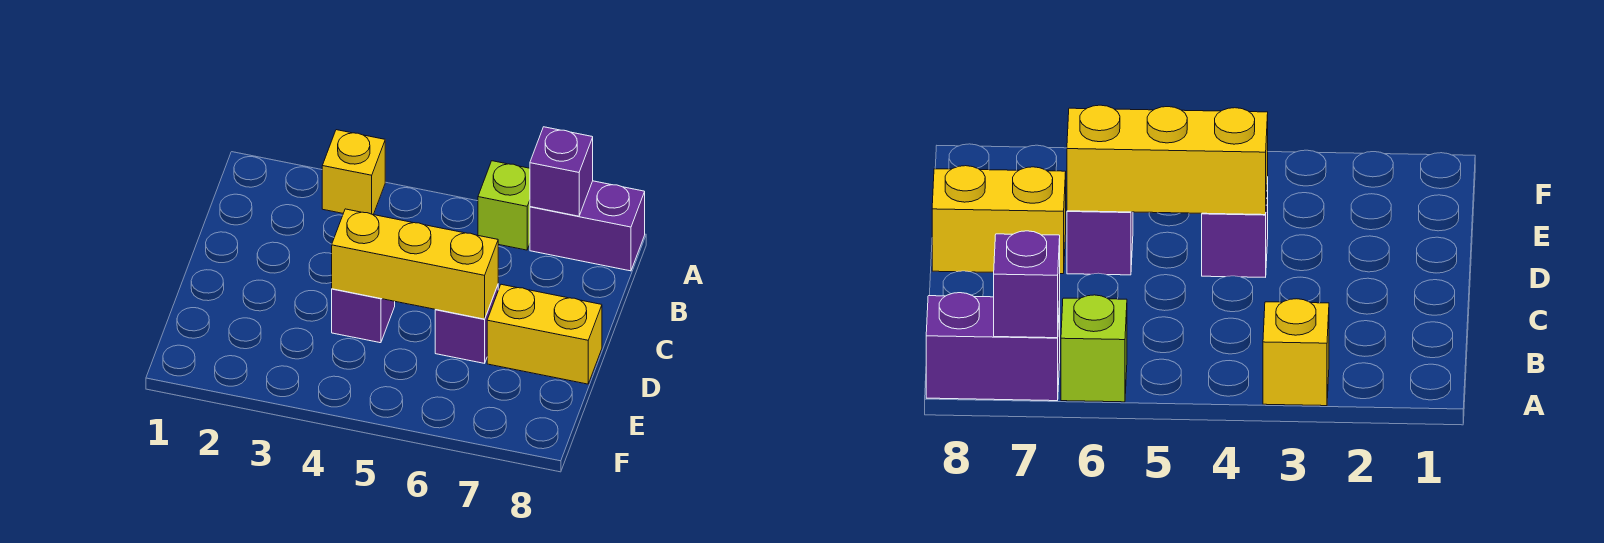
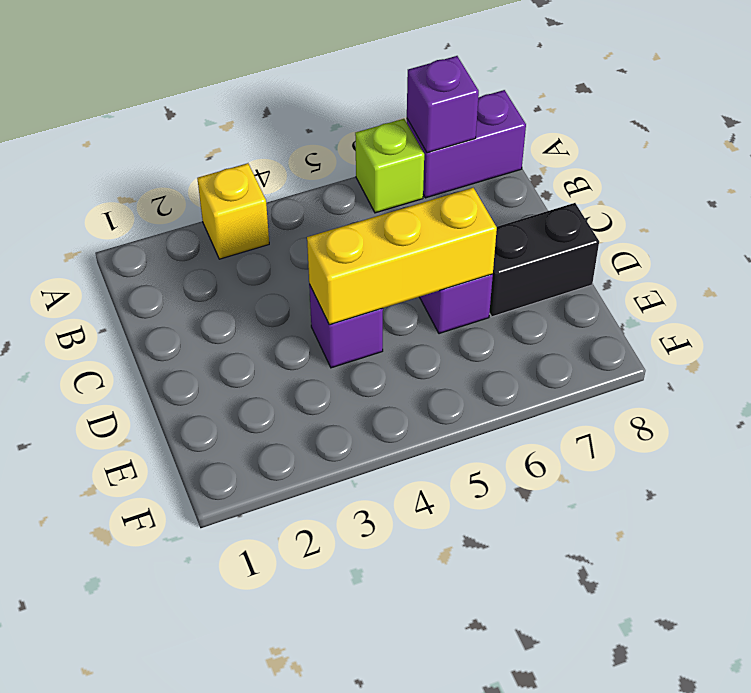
yellow brick D7:D8 level 1 -> black brick D7:D8 level 1

